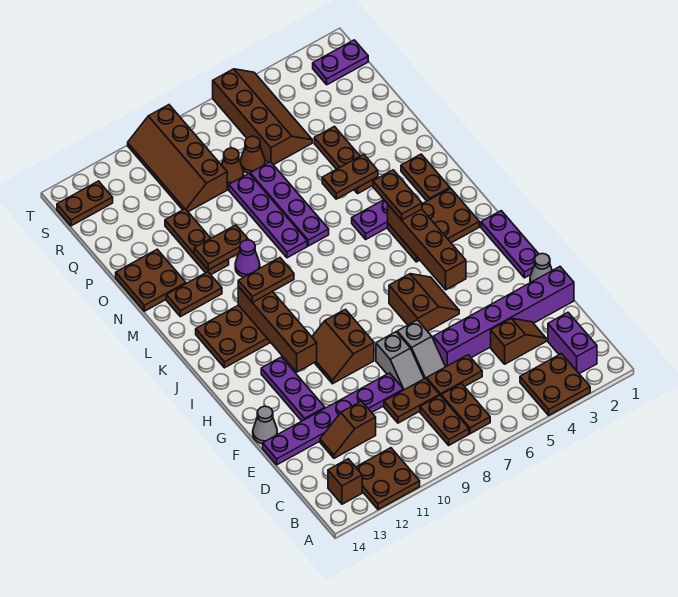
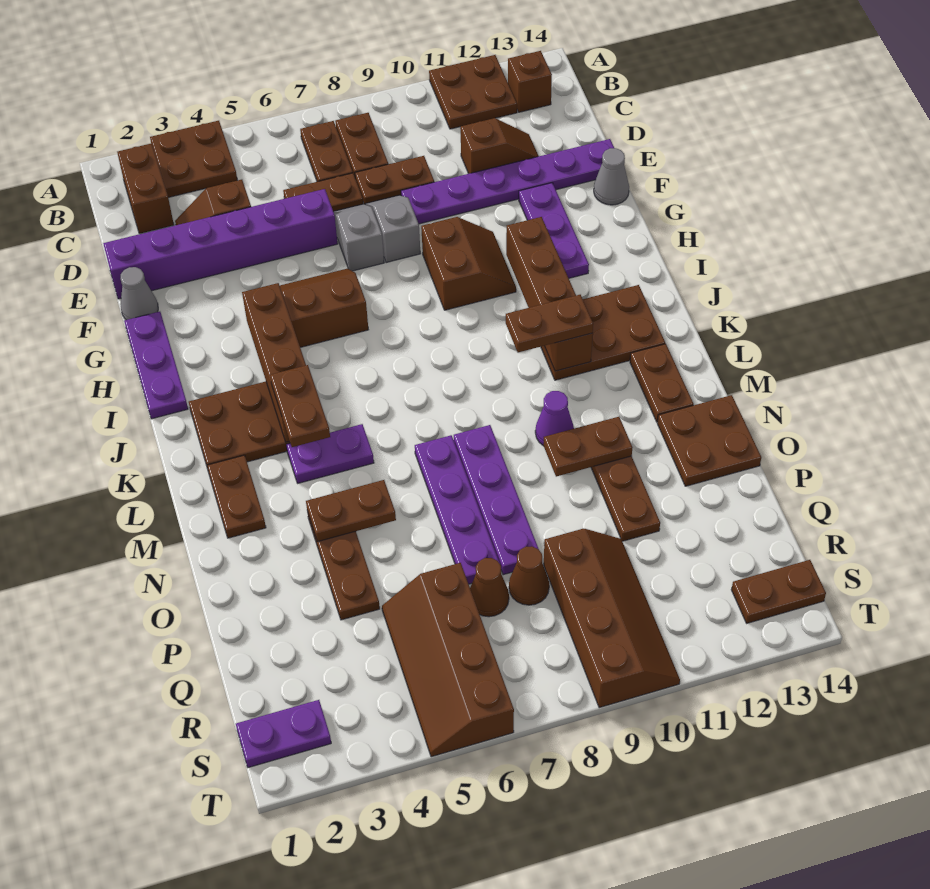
purple brick B2:C2 level 1 -> brown brick B2:C2 level 1
brown slope G5:H6 level 1 top 6 -> brown slope G5:H6 level 1 top H
brown plate M12:M13 level 1 -> brown plate L13:M13 level 1

